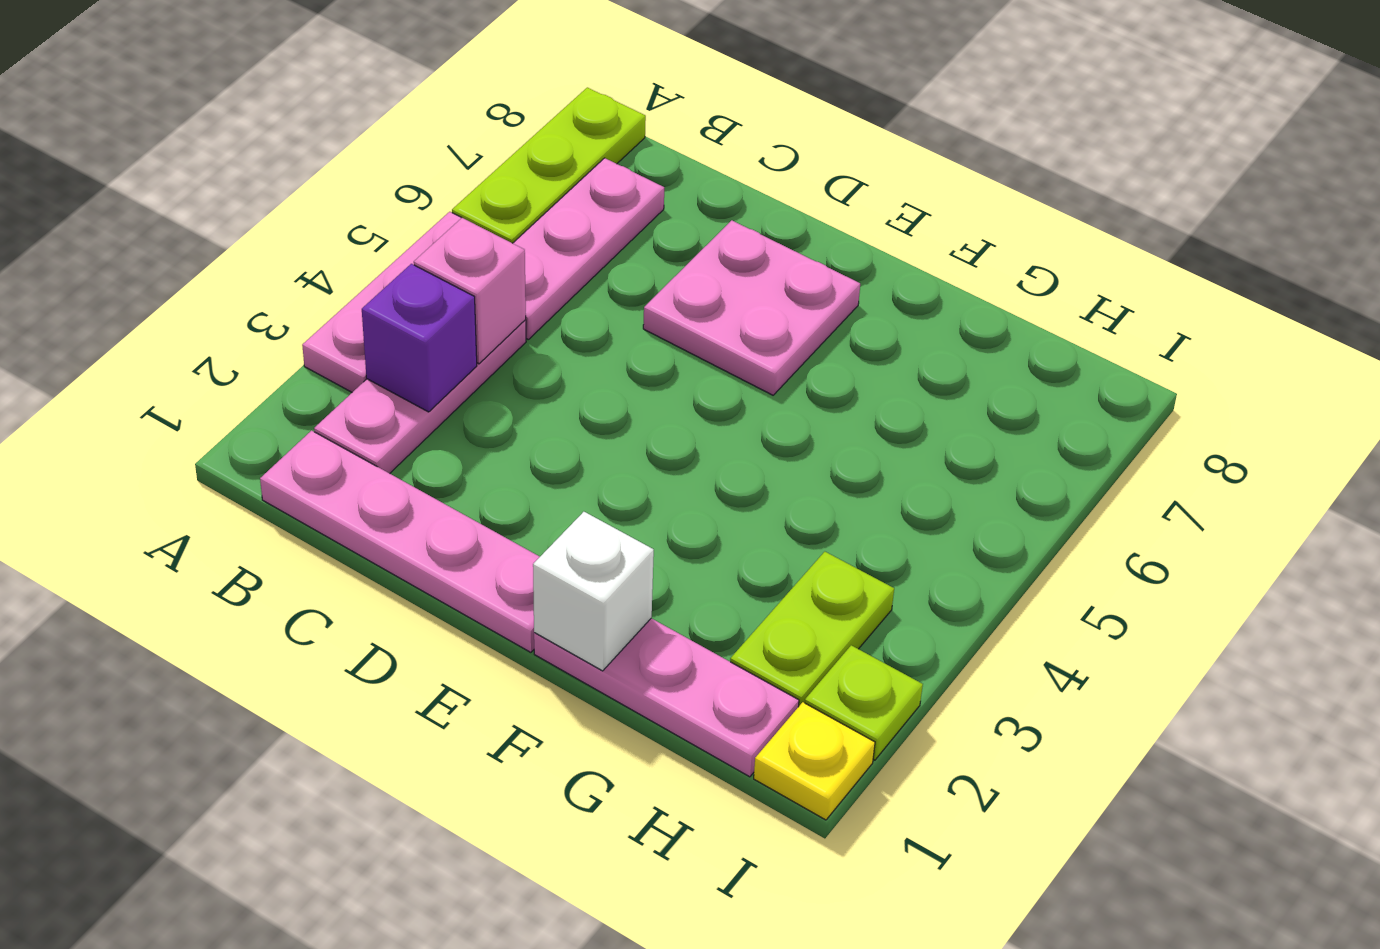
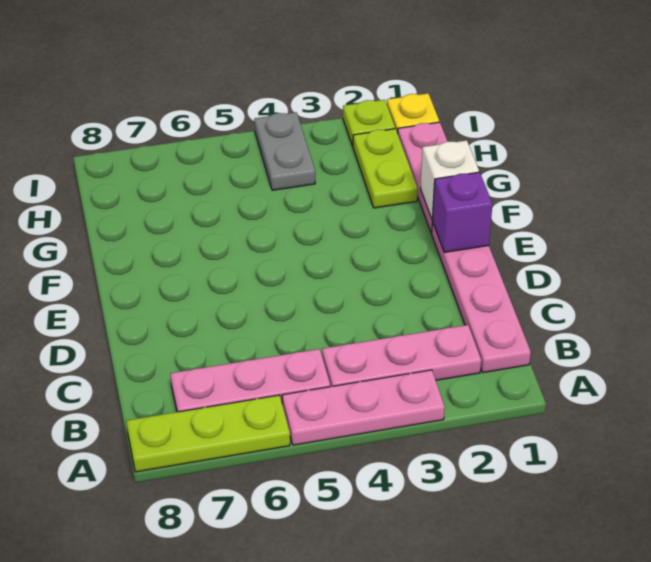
purple brick B3 level 2 -> purple brick E1 level 2
pink brick B4 level 2 -> none
pink plate D6:E7 level 1 -> none
lime plate H2:H3 level 1 -> lime plate G2:H2 level 1
none -> grey plate H4:I4 level 1

